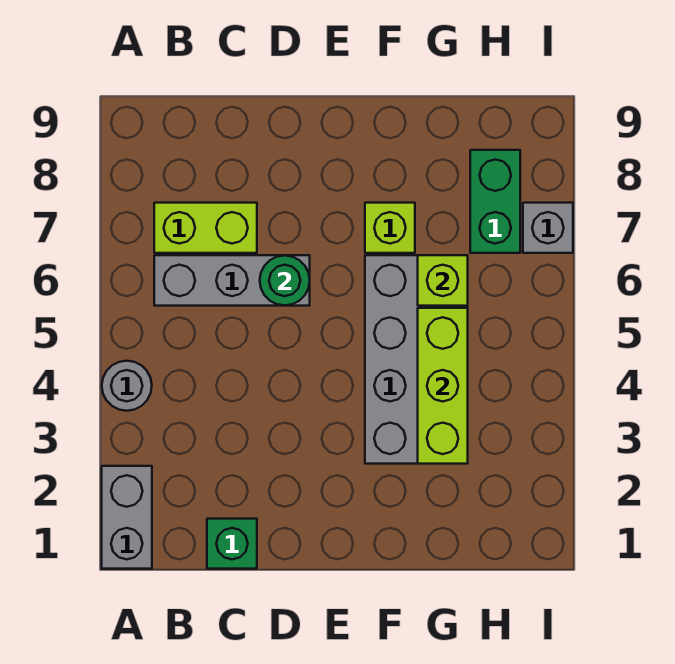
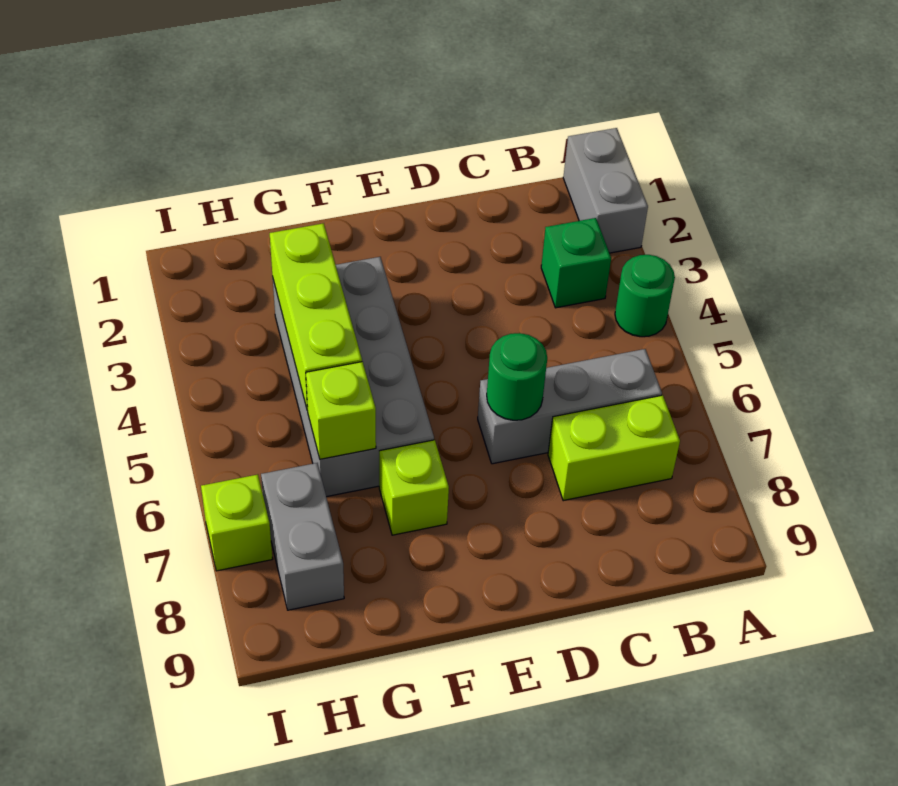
grey round brick A4 level 1 -> green round brick A4 level 1
green brick C1 level 1 -> green brick B3 level 1
green brick H7:H8 level 1 -> grey brick H7:H8 level 1
grey brick I7 level 1 -> lime brick I7 level 1

